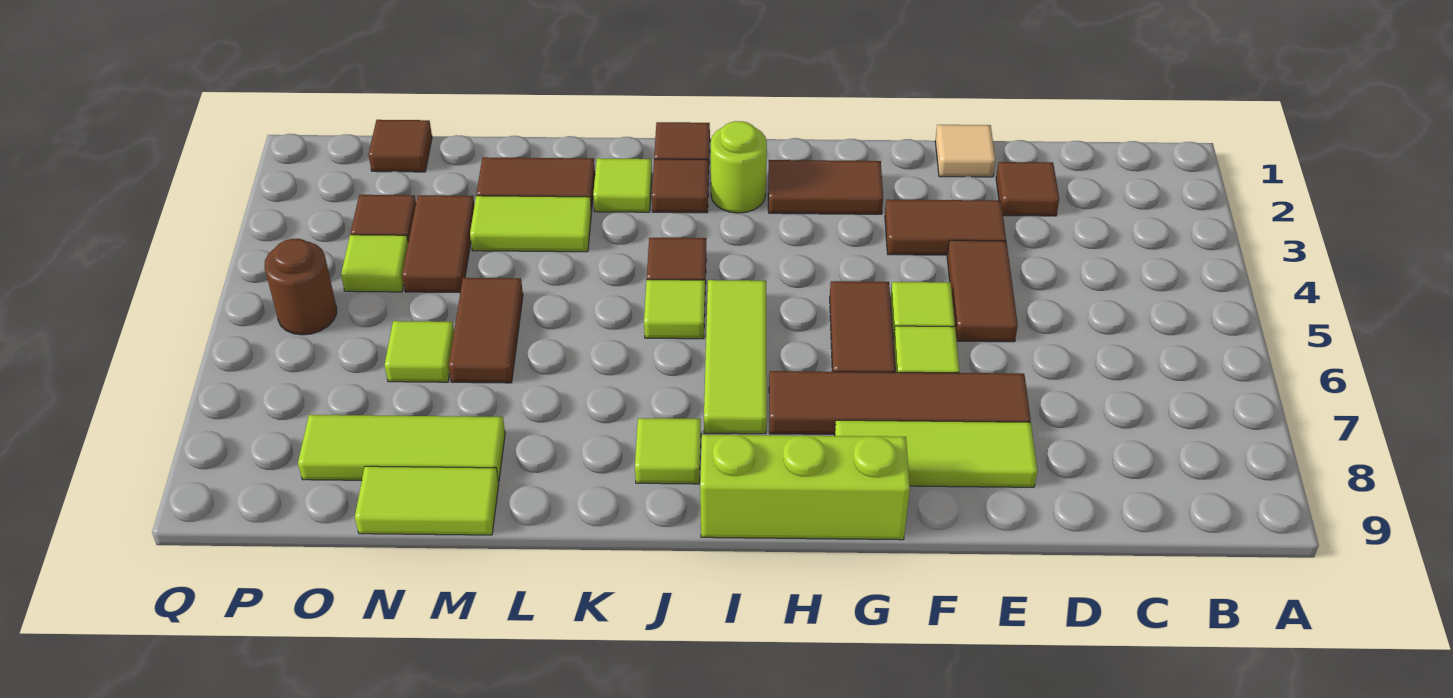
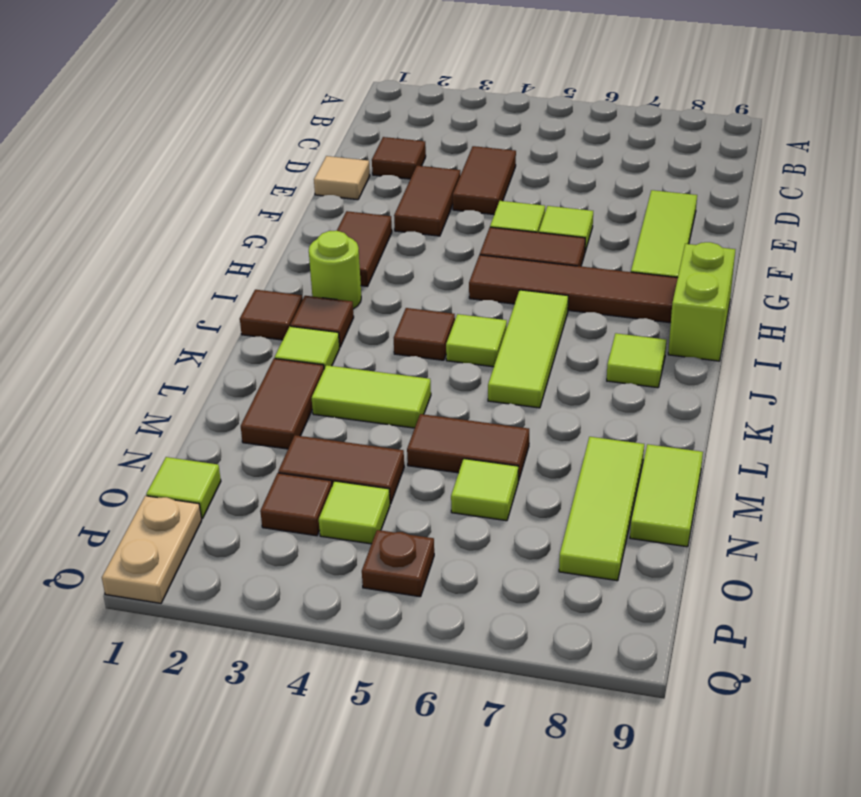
brown tile E4:E5 level 1 -> brown tile D4:E4 level 1
brown tile E7:H7 level 1 -> brown tile H5:H8 level 1
lime brick G9:I9 level 1 -> lime brick H9:I9 level 1
lime tile I5:I7 level 1 -> lime tile I6:K6 level 1
lime tile L3:M3 level 1 -> lime tile L3:L4 level 1
brown tile O1 level 1 -> lime tile O1 level 1
none -> tan plate P1:Q1 level 1
brown round brick P5 level 1 -> brown plate P5 level 1

